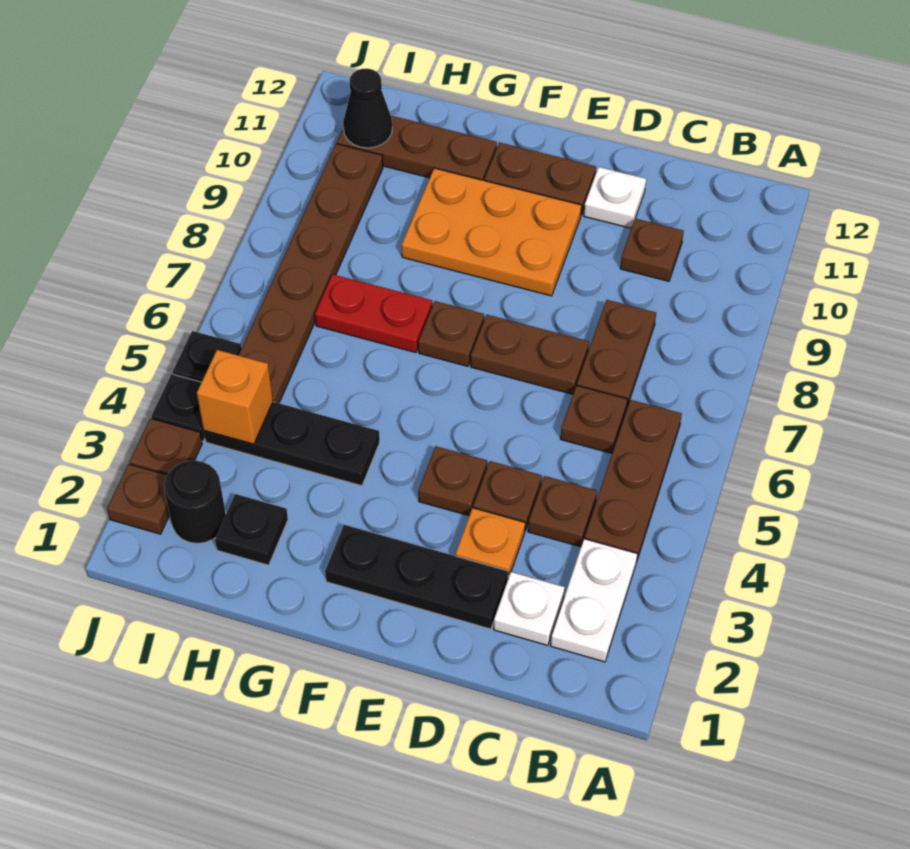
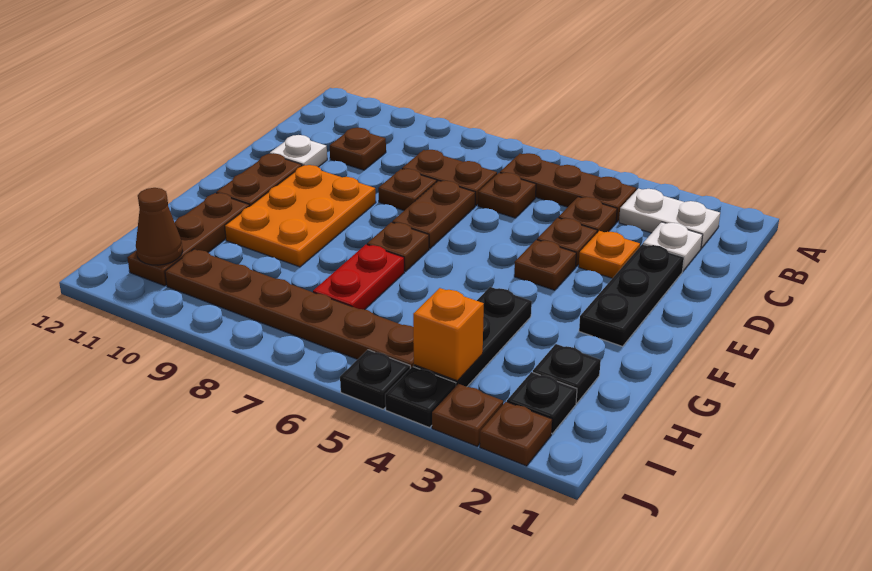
none -> brown plate D8 level 1
black round brick I2 level 1 -> black plate I2 level 1
black cone I11 level 2 -> brown cone I11 level 2

